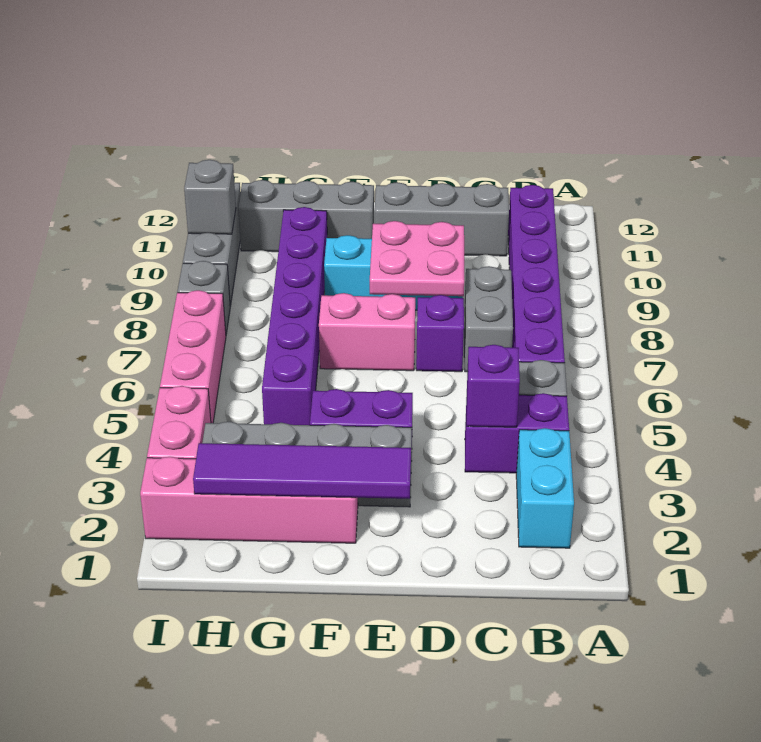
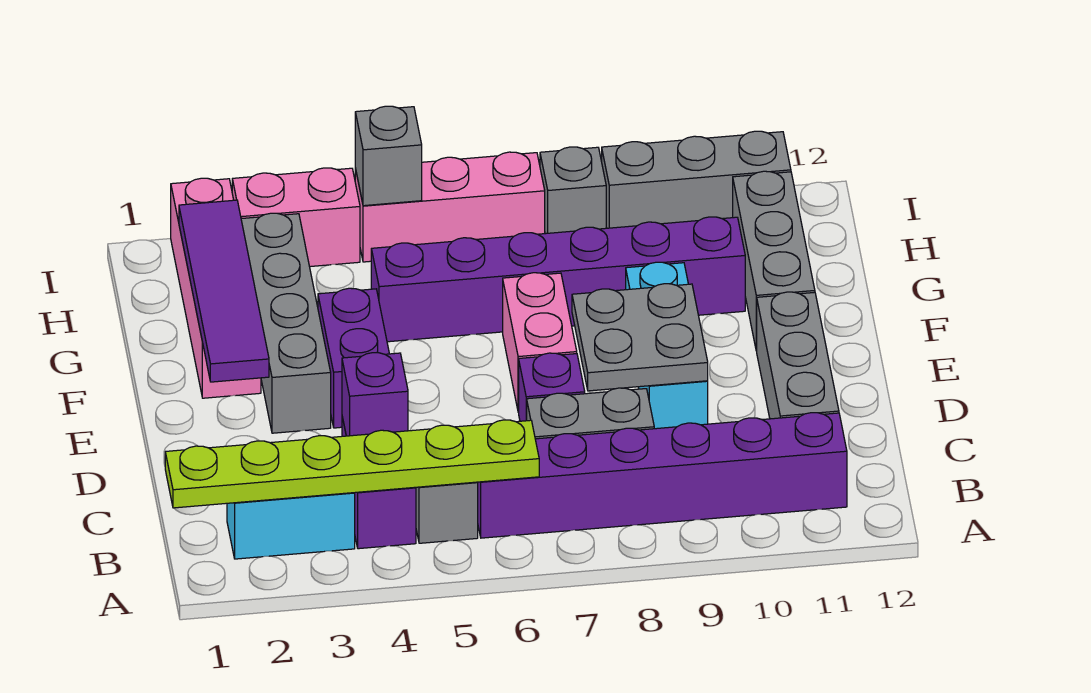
none -> lime plate B1:B6 level 2
pink plate D8:E9 level 2 -> grey plate D8:E9 level 2
grey brick I10 level 2 -> grey brick I5 level 2

